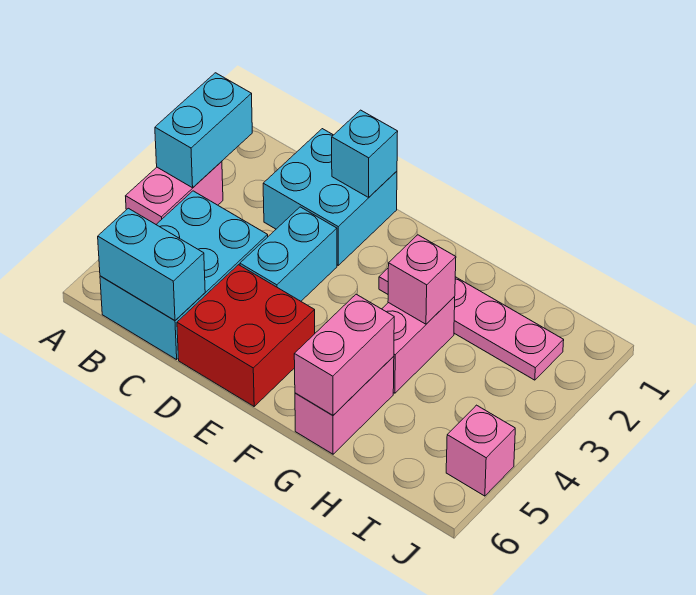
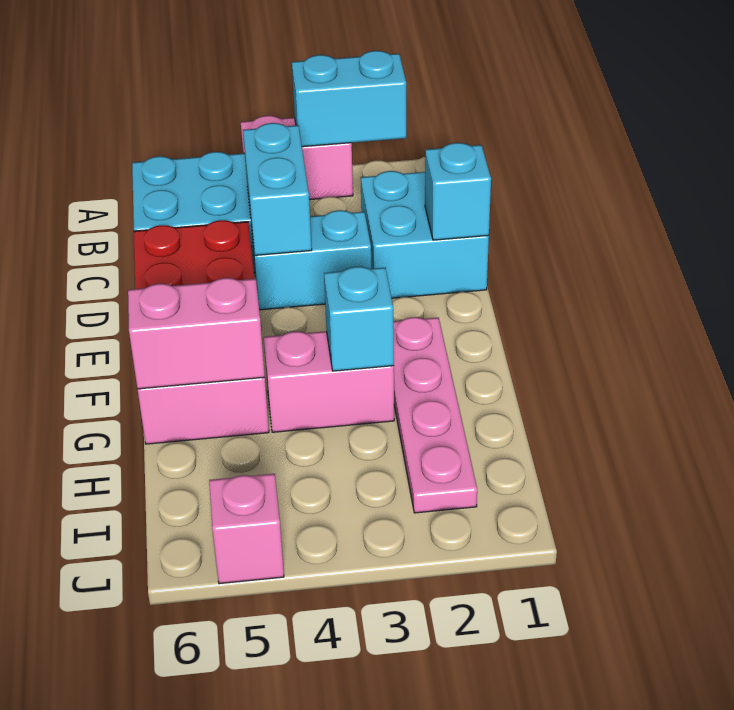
cyan brick B6:C6 level 2 -> cyan brick C4:D4 level 2
pink brick G3 level 2 -> cyan brick G3 level 2

